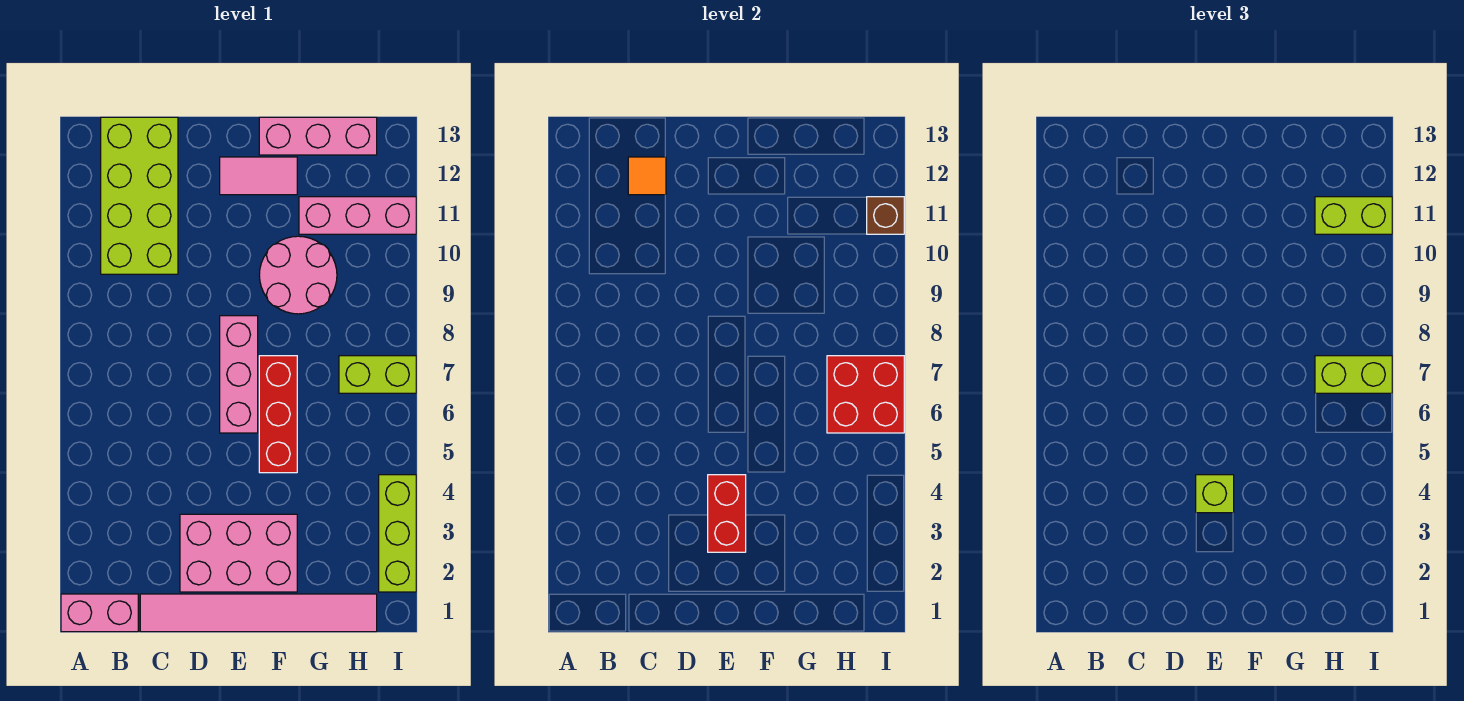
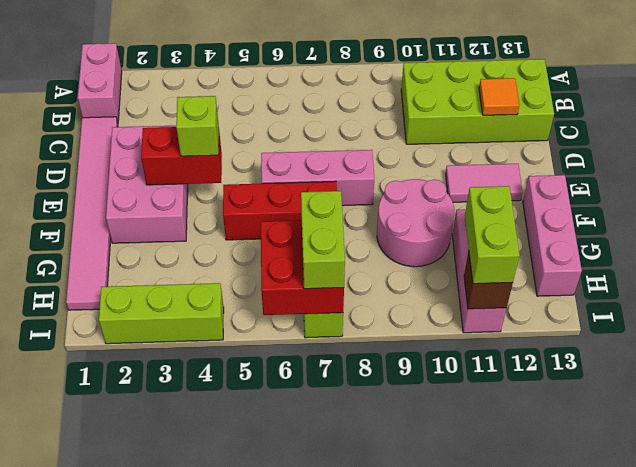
pink tile E12:F12 level 1 -> pink tile E11:E12 level 1

